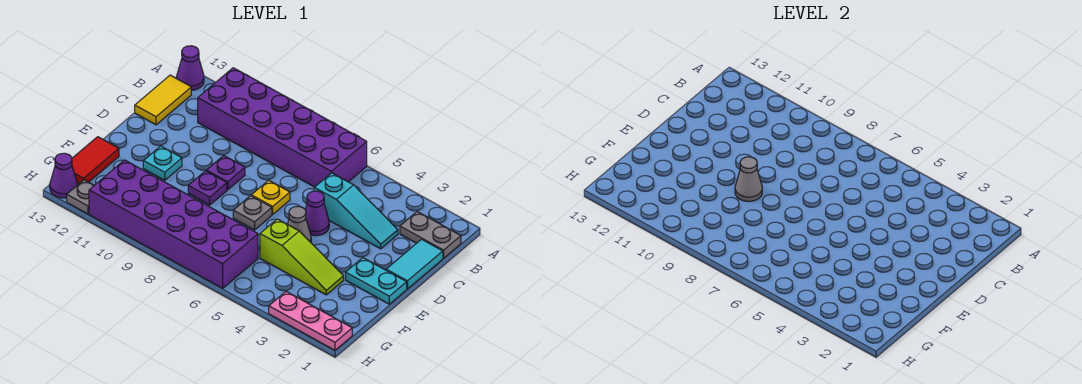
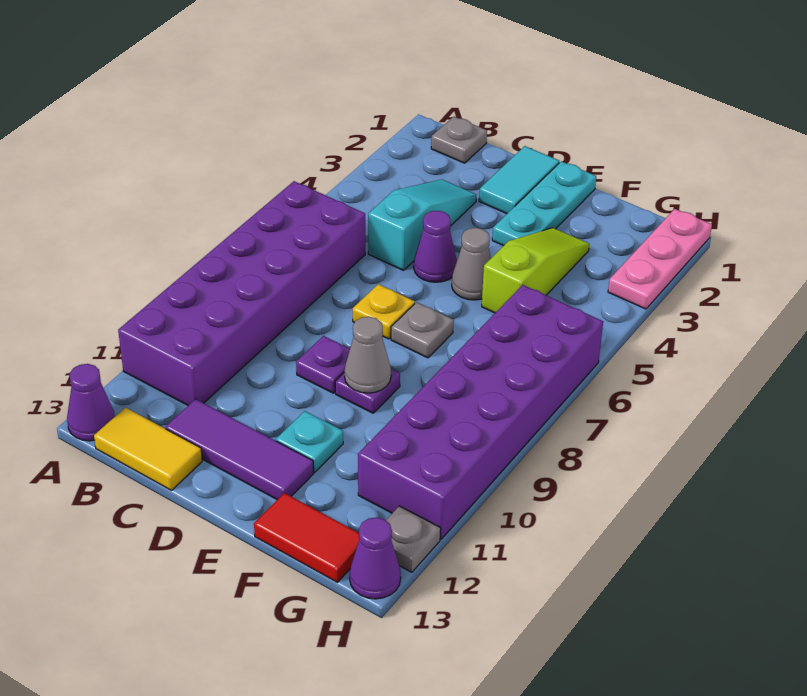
grey plate B1:B2 level 1 -> grey plate B1 level 1
cyan tile C1:D1 level 1 -> cyan tile D1:D2 level 1
none -> purple tile C12:E12 level 1
cyan plate E1:E2 level 1 -> cyan plate E1:E3 level 1

